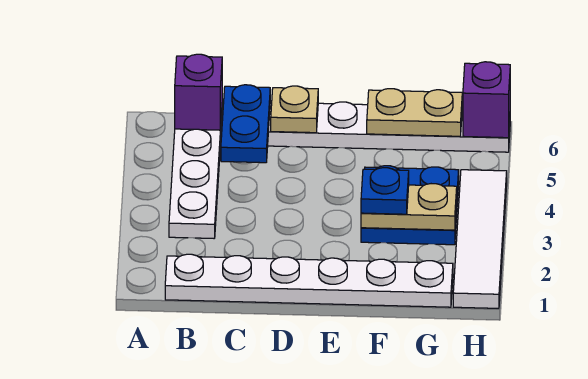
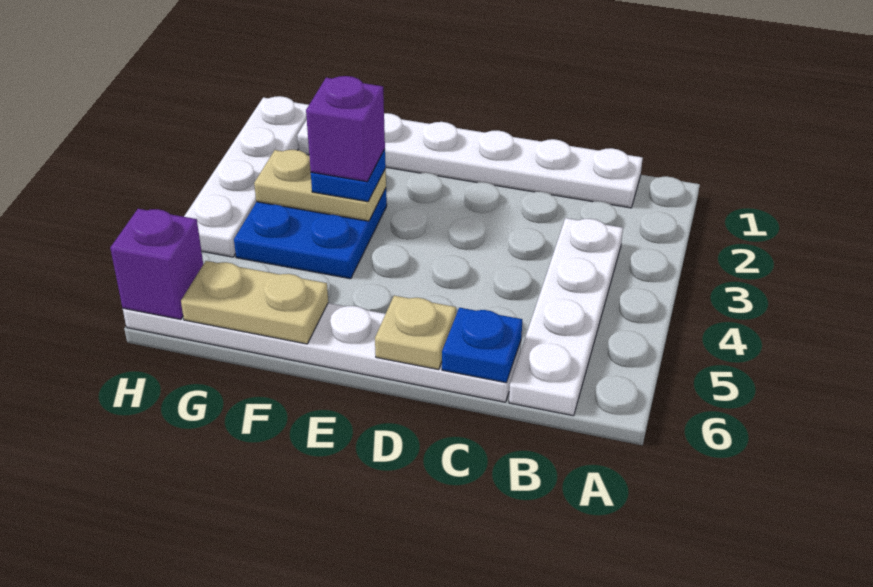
purple brick B6 level 2 -> purple brick F3 level 4
blue plate C5:C6 level 2 -> blue plate C6 level 2
white tile H1:H4 level 1 -> white plate H1:H4 level 1

